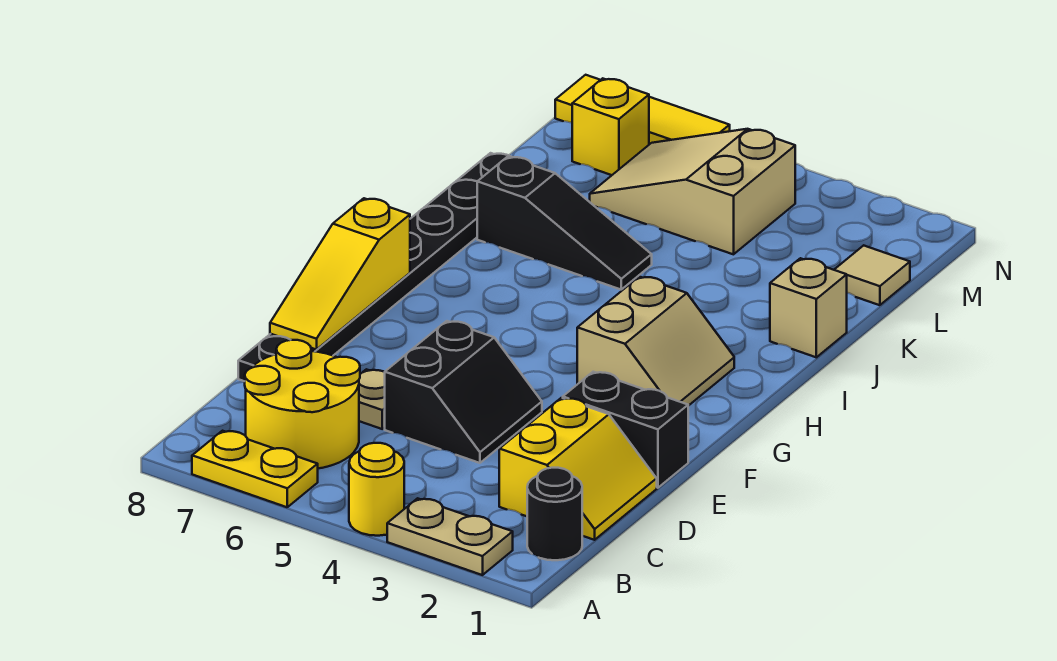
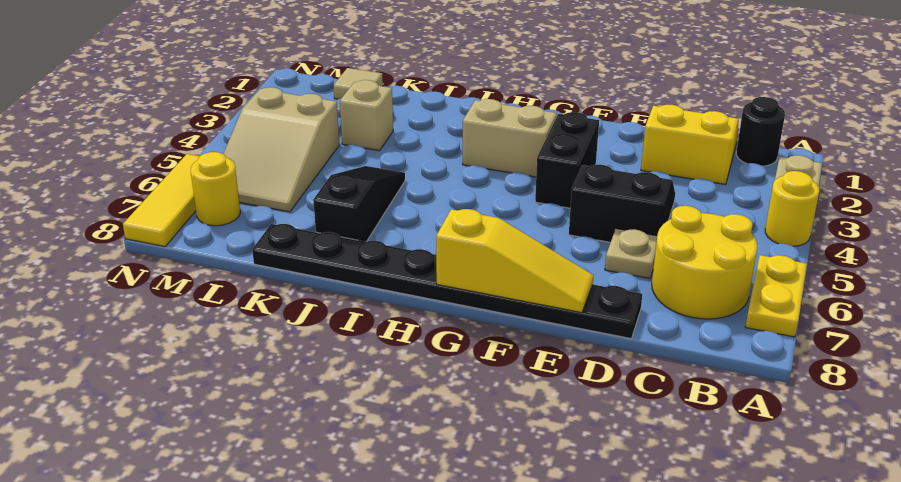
black brick E1:E2 level 1 -> black brick F3:F4 level 1
tan brick J1 level 1 -> tan brick K3 level 1
yellow brick M7 level 1 -> yellow round brick M7 level 1

